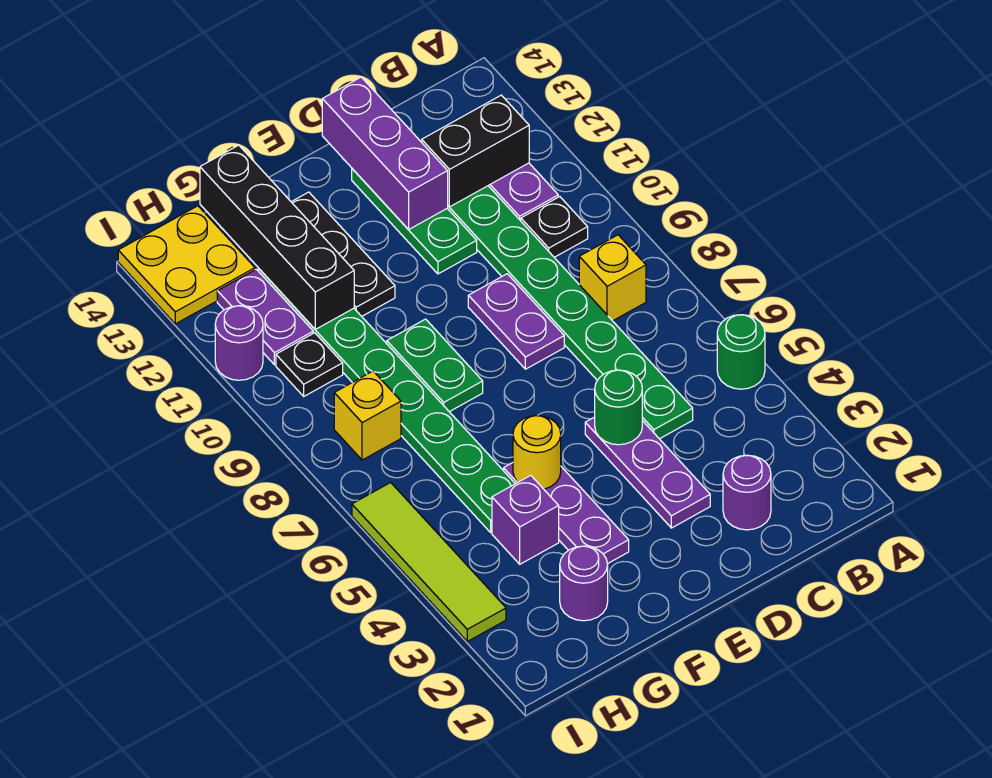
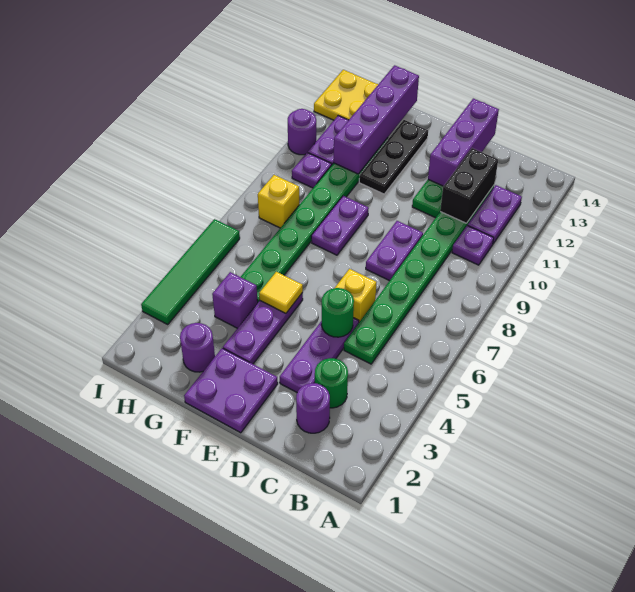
green round brick A5 level 1 -> green round brick C3 level 1
yellow brick B8 level 1 -> yellow brick D6 level 1
black plate B10 level 1 -> purple plate B10 level 1
black brick B12:C12 level 2 -> black brick C11:C12 level 2
none -> purple plate E1:F2 level 1
yellow round brick F5 level 2 -> yellow tile F5 level 2
green plate F8:F9 level 1 -> purple plate F8:F9 level 1
black brick G11:G14 level 2 -> purple brick G11:G14 level 2
black plate H10 level 1 -> purple plate H10 level 1
lime tile I3:I6 level 1 -> green tile I3:I6 level 1

